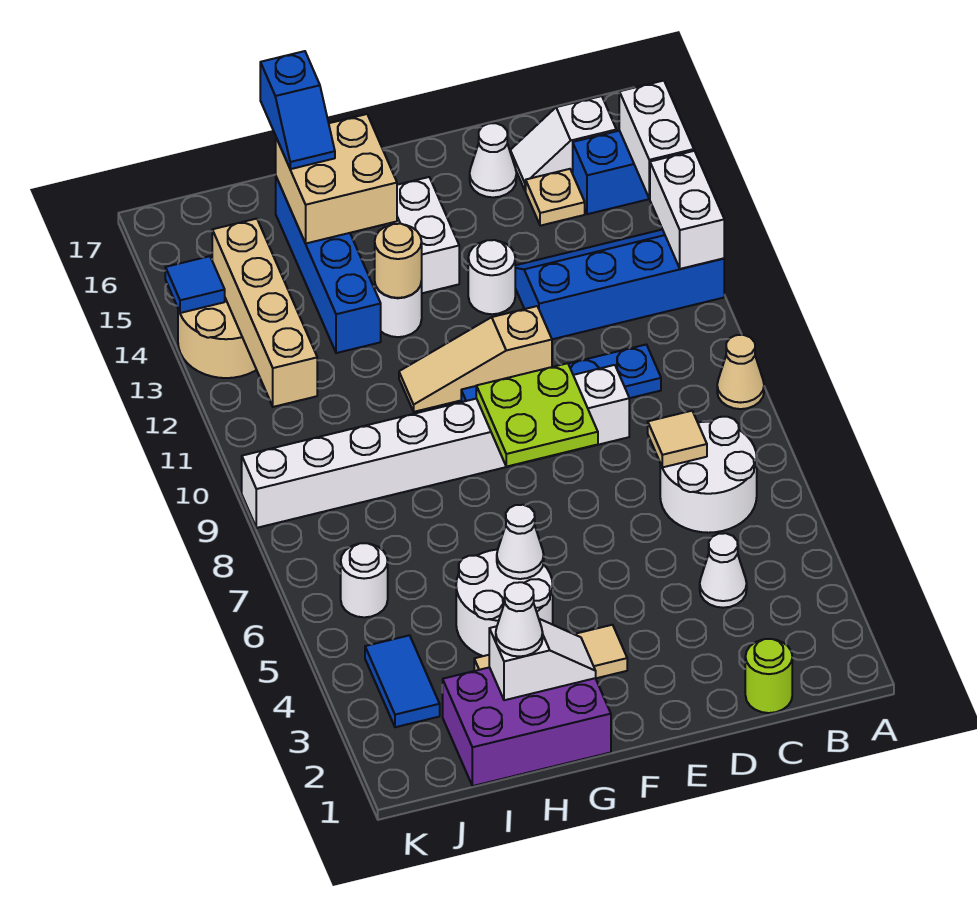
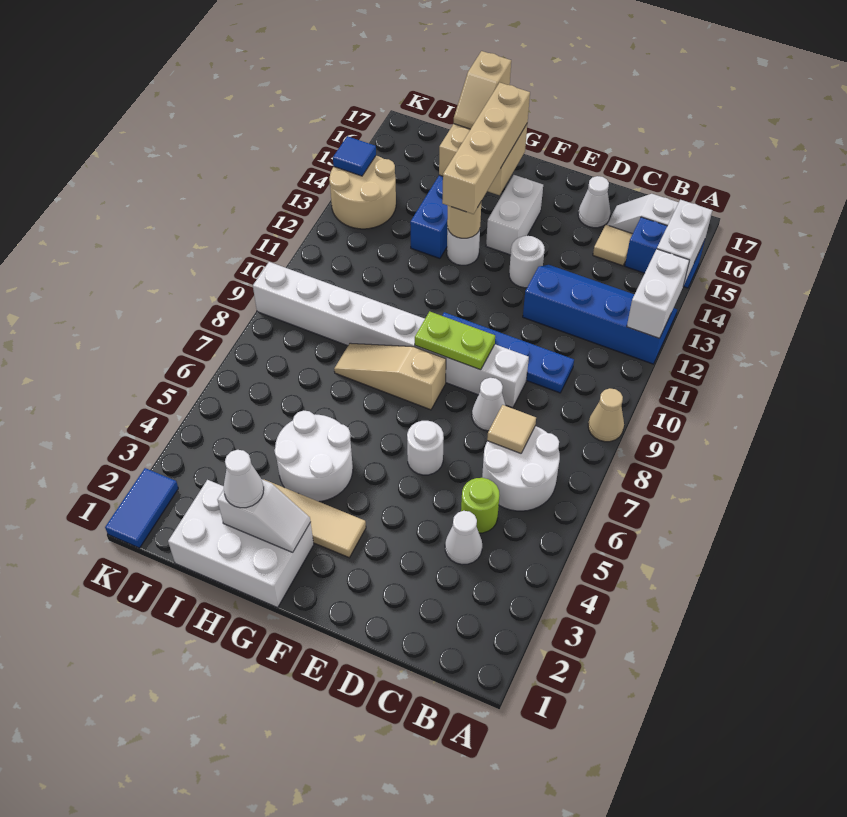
lime round brick C1 level 1 -> lime round brick C5 level 1
tan plate C15 level 1 -> tan tile C15 level 1
lime plate E8:F9 level 2 -> lime plate E9:F9 level 2
tan slope E11:G11 level 1 top E -> tan slope F8:H8 level 1 top F
purple brick G1:I2 level 1 -> white brick G1:I2 level 1
white cone G5 level 2 -> white cone D8 level 1
blue slope H16:H17 level 3 top 17 -> tan slope H16:H17 level 3 top 17
blue tile J3:J4 level 1 -> blue tile K1:K2 level 1
white round brick J6 level 1 -> white round brick E6 level 1
tan brick J11:J14 level 2 -> tan brick G13:G16 level 3

